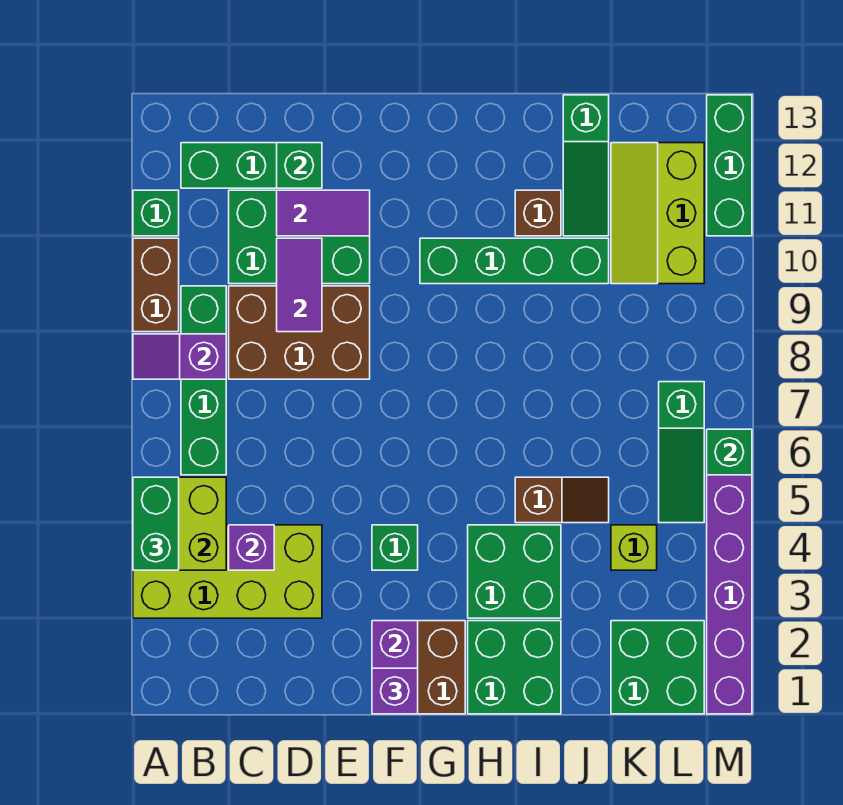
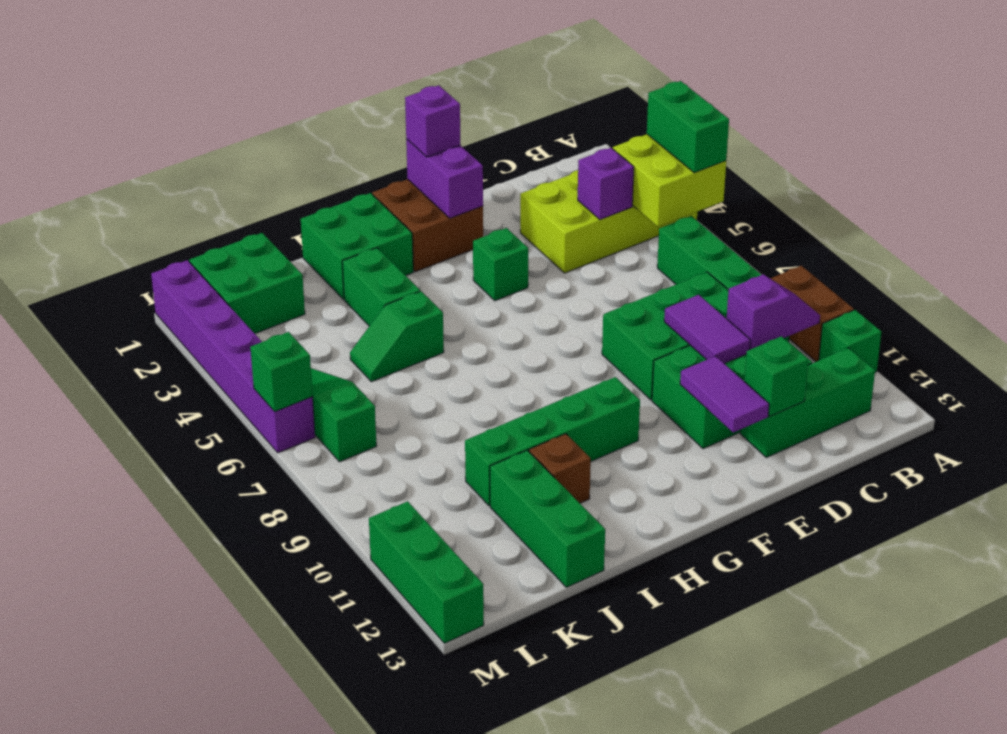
purple slope A8:B8 level 2 top B -> purple slope B10:C10 level 2 top C
brown brick C8:E9 level 1 -> green brick C8:E9 level 1
purple tile D11:E11 level 2 -> purple tile E11:E12 level 2
green brick H3:I4 level 1 -> green brick I3:I4 level 1
brown slope I5:J5 level 1 top I -> green slope I5:J5 level 1 top I
green slope J11:J13 level 1 top 13 -> green brick J11:J13 level 1
lime brick K4 level 1 -> none
lime slope K10:L12 level 1 top L -> none

